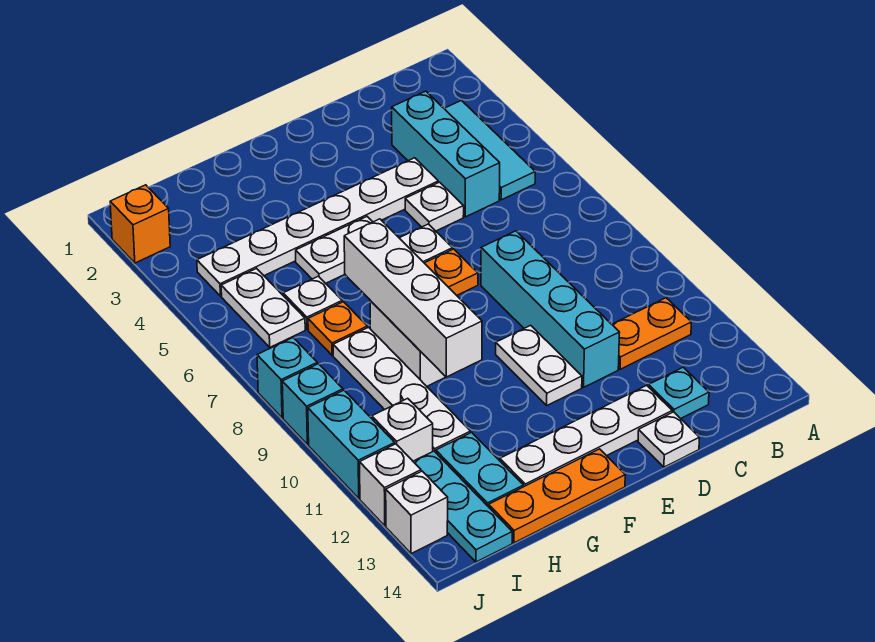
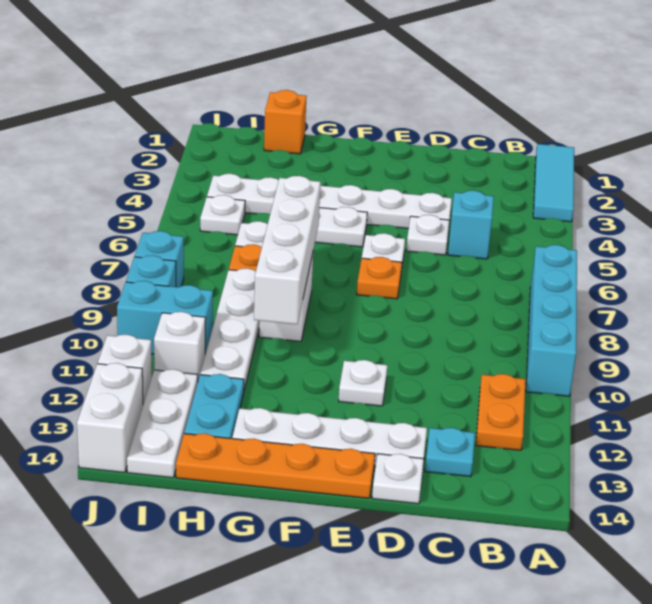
cyan tile B3:B5 level 1 -> cyan tile A1:A3 level 1
orange plate B11:C11 level 1 -> orange plate B11:B12 level 1
cyan brick C3:C5 level 1 -> cyan brick C5 level 1
cyan brick D8:D11 level 1 -> cyan brick A7:A10 level 1
white plate E10:E11 level 1 -> white plate E11 level 1
orange plate F14:H14 level 1 -> orange plate E14:H14 level 1
white plate I5:I6 level 1 -> white plate I5 level 1
cyan plate I12:I14 level 1 -> white plate I12:I14 level 1
orange brick J2 level 1 -> orange brick H1 level 1
cyan brick J10:J11 level 1 -> cyan brick I10:J10 level 1
white brick J13 level 1 -> white brick J13:J14 level 1

